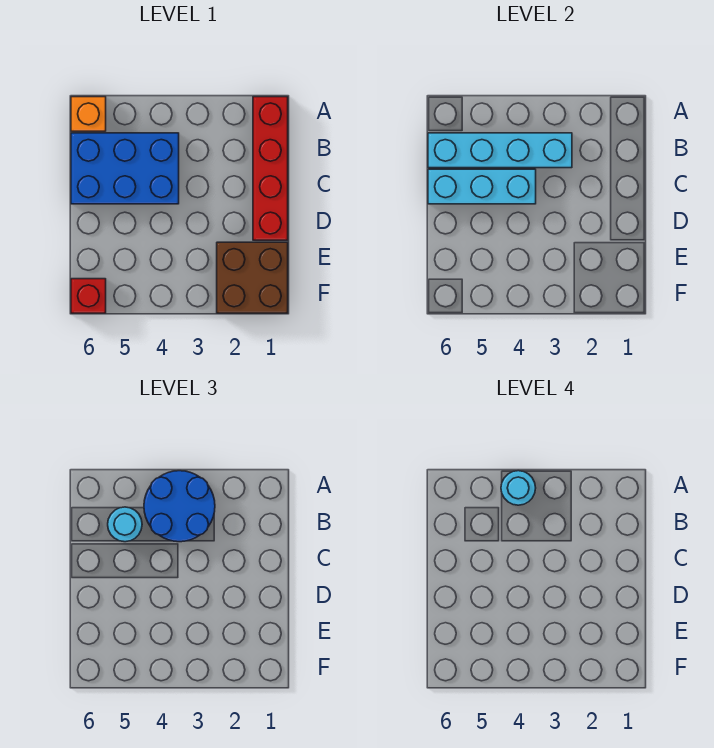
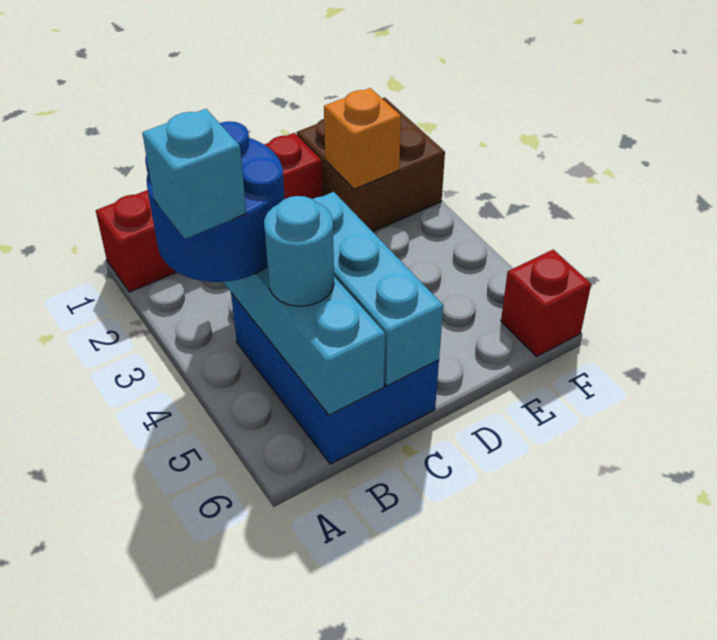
cyan round brick A4 level 4 -> cyan brick A4 level 4
orange brick A6 level 1 -> orange brick E2 level 2

